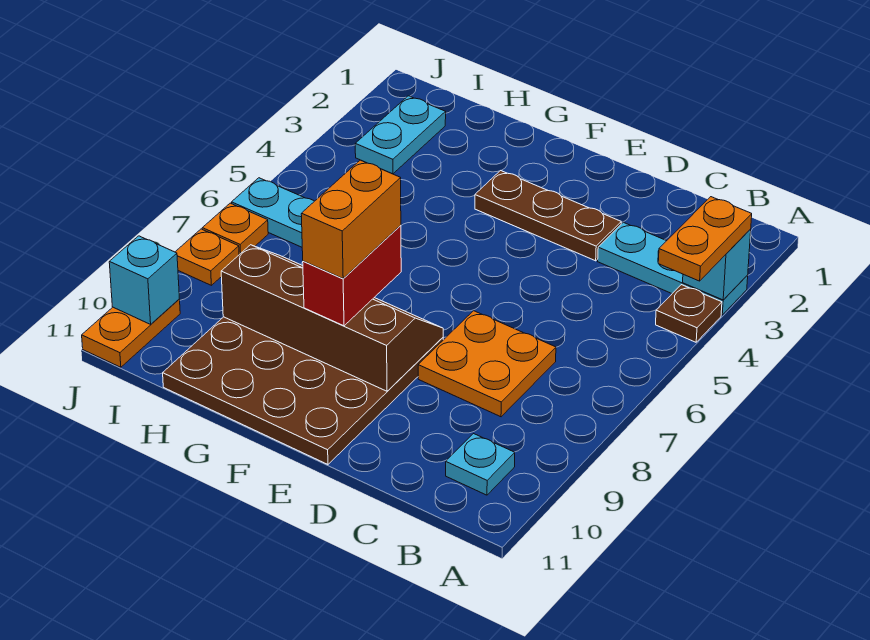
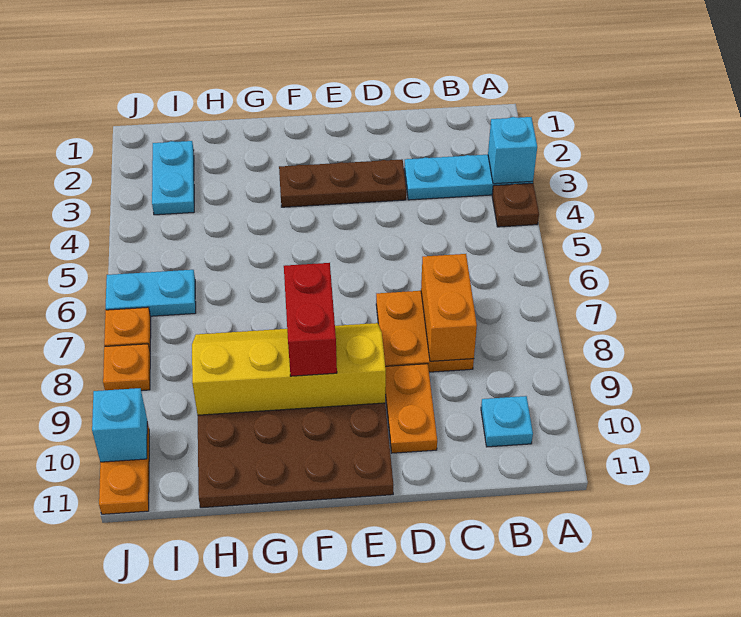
orange plate A3:A4 level 3 -> orange plate D9:D10 level 1
brown slope E8:H9 level 2 top 9 -> yellow slope E8:H9 level 2 top 9
orange brick F8:F9 level 4 -> orange brick C7:C8 level 2

